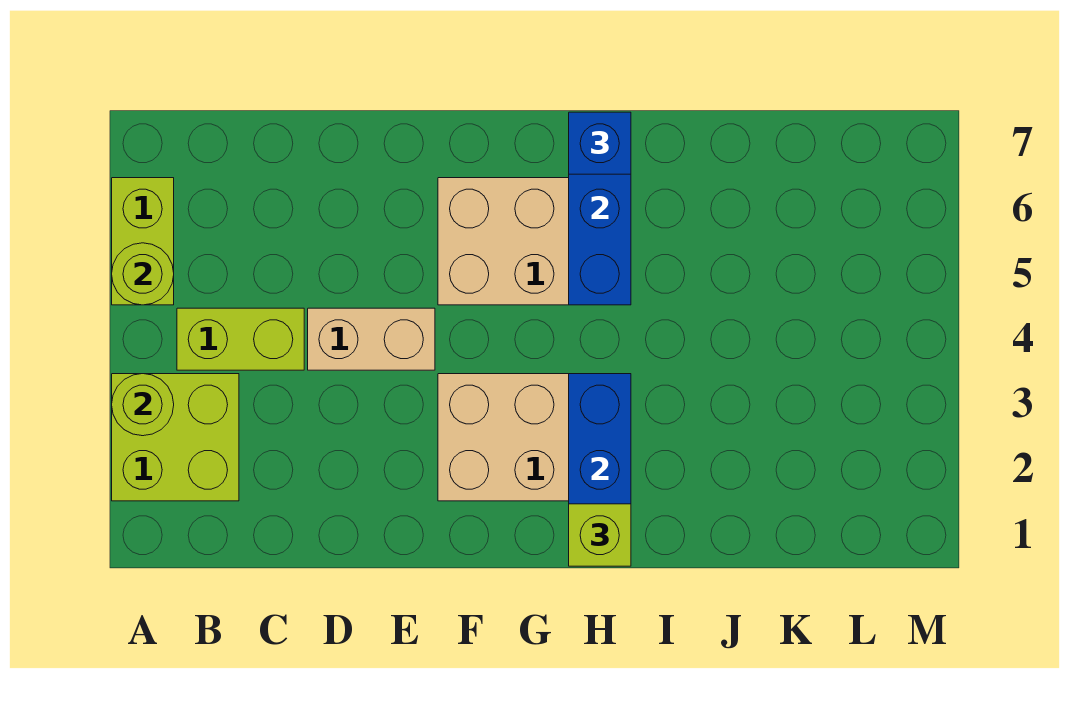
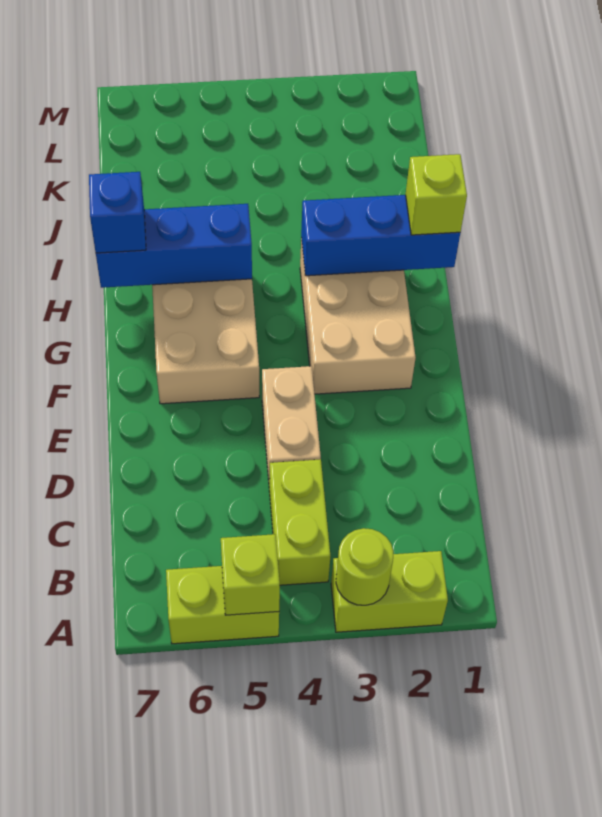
lime brick A2:B3 level 1 -> lime brick A2:A3 level 1
lime round brick A5 level 2 -> lime brick A5 level 2

